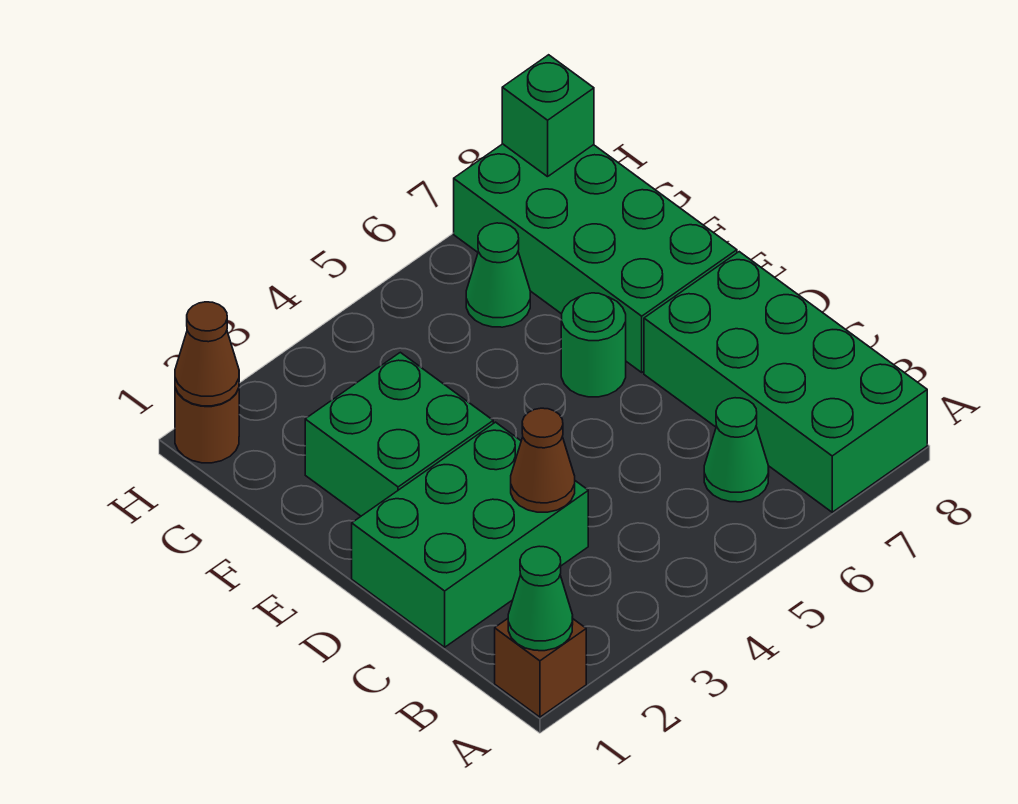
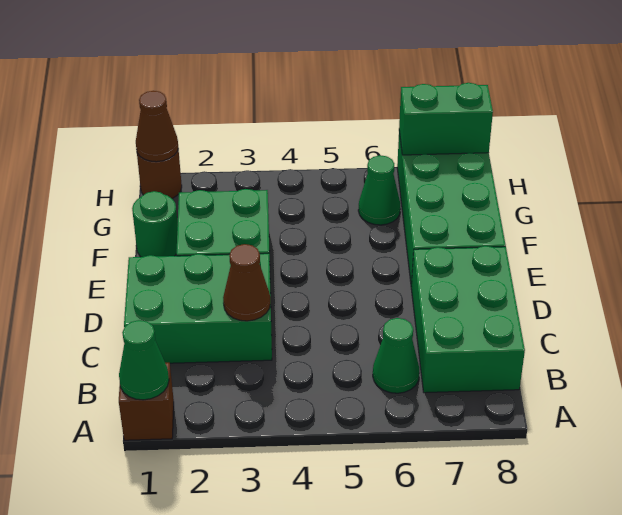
green brick A7:D8 level 1 -> green brick B7:D8 level 1
green round brick E6 level 1 -> green round brick F1 level 1
green brick H8 level 2 -> green brick H7:H8 level 2

